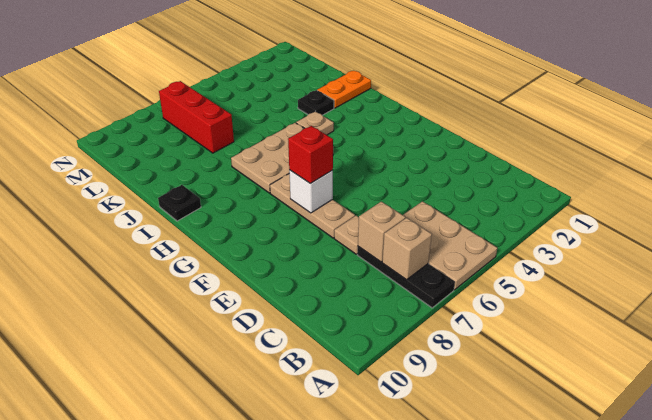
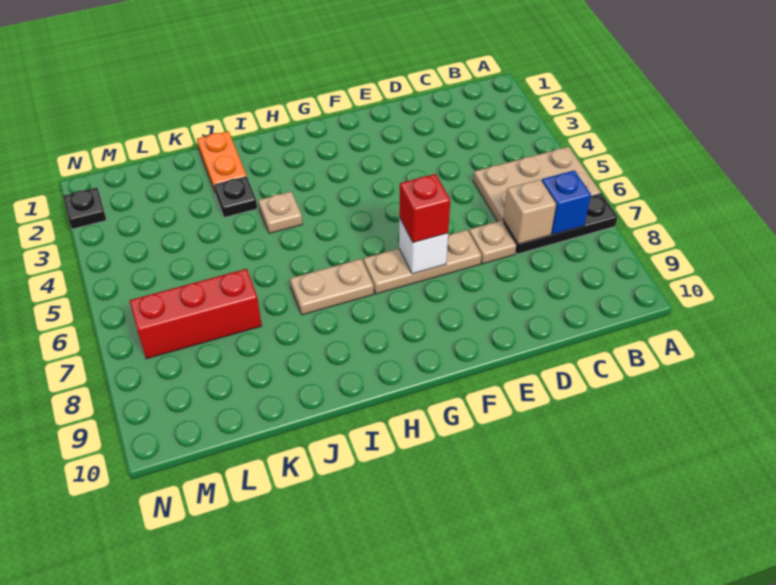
tan brick B7 level 2 -> blue brick B7 level 2
tan plate H5:I7 level 1 -> tan plate H7:I7 level 1
black plate I10 level 1 -> black plate N2 level 1

